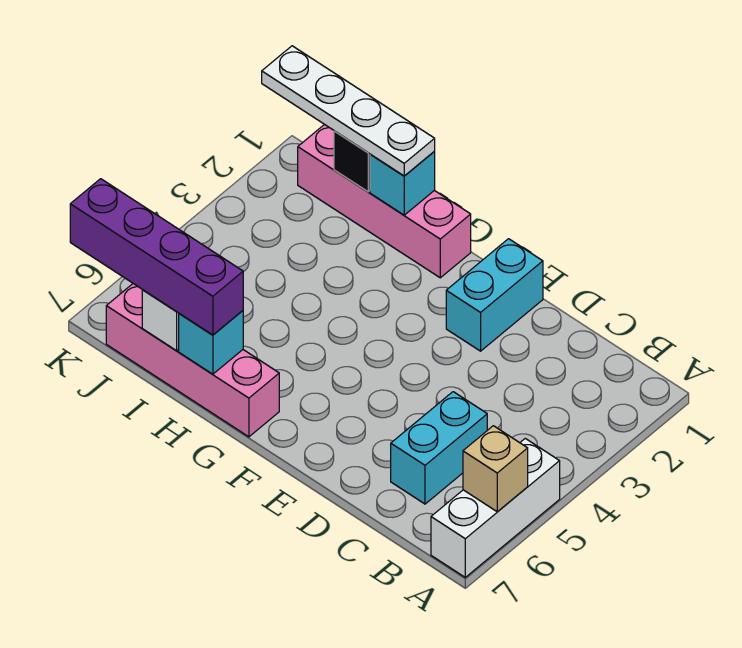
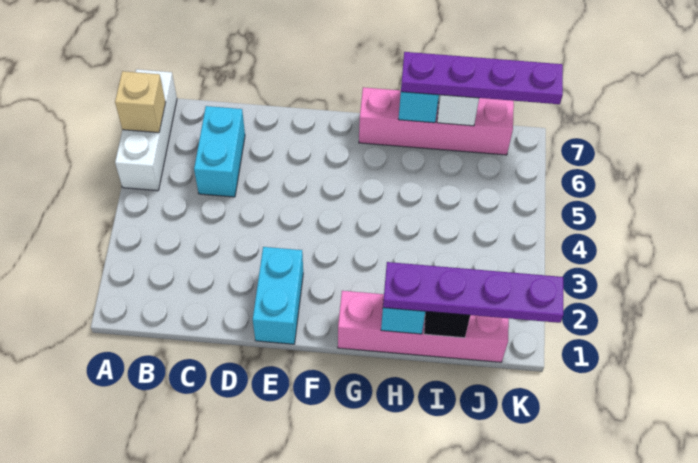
white plate H1:K1 level 3 -> purple plate H1:K1 level 3
purple brick H7:K7 level 3 -> purple plate H7:K7 level 3

